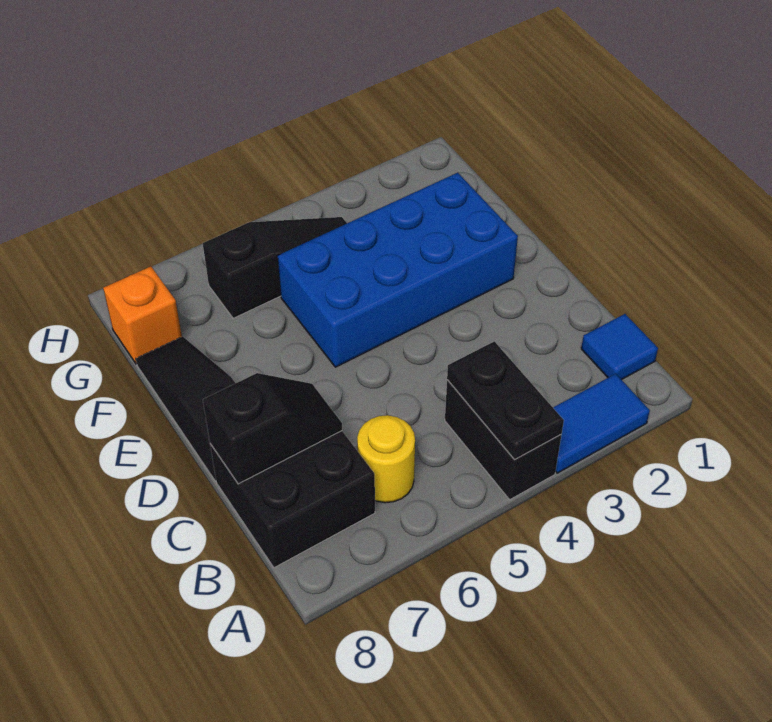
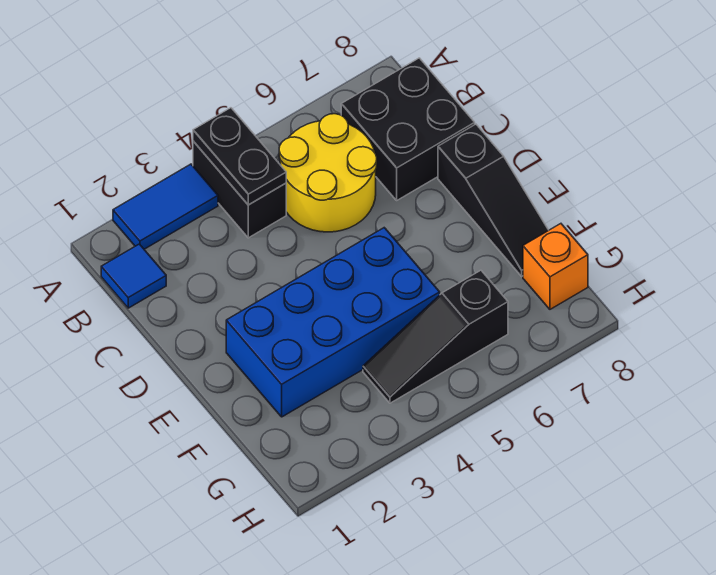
yellow round brick B6 level 1 -> yellow round brick B5:C6 level 1
black slope C7:C8 level 2 top 8 -> none

